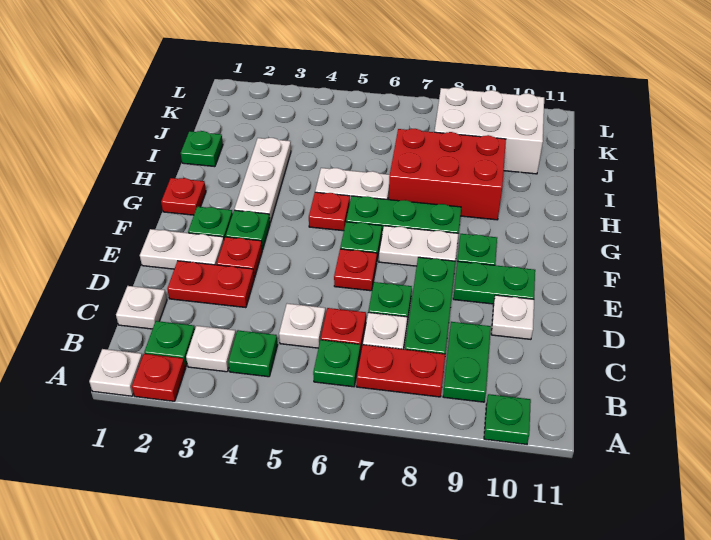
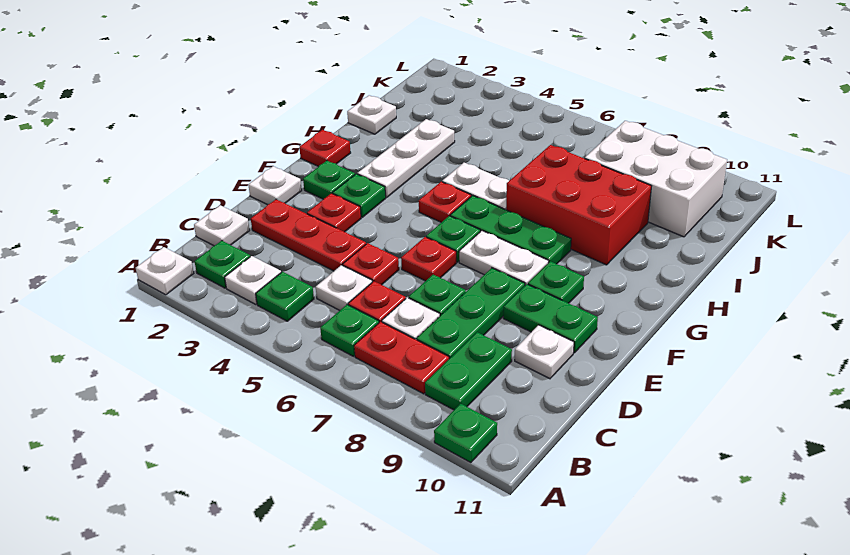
red plate A2 level 1 -> red plate D5 level 1
red plate D2:D3 level 1 -> red plate D2:D4 level 1
white plate E1:E2 level 1 -> white plate E1 level 1
green plate I1 level 1 -> white plate I1 level 1

